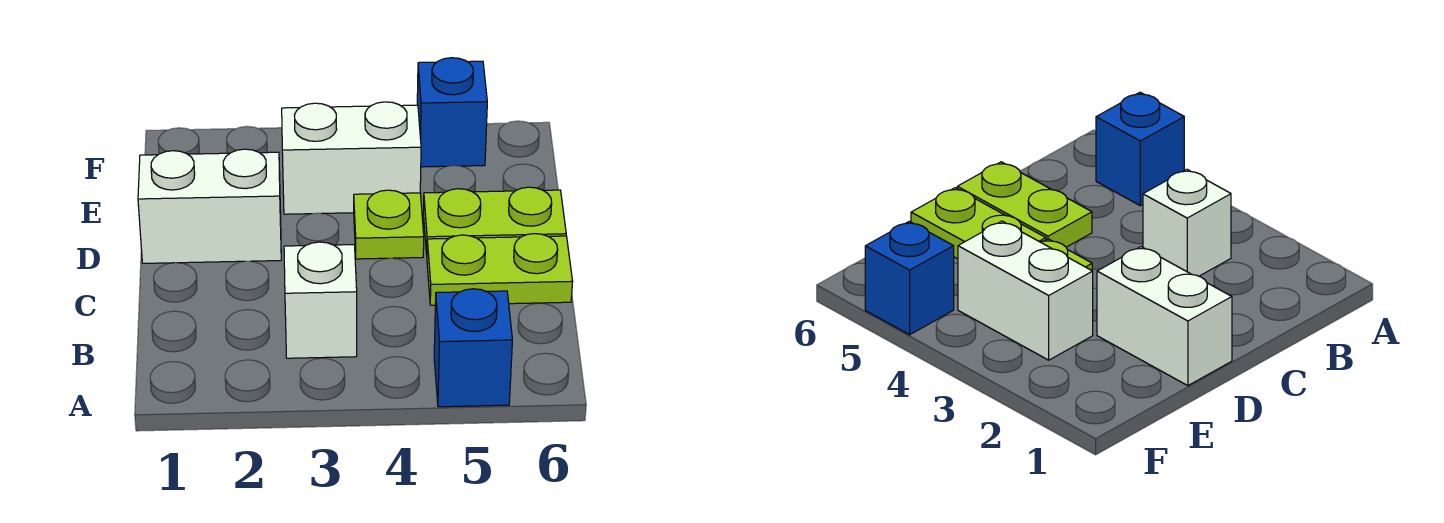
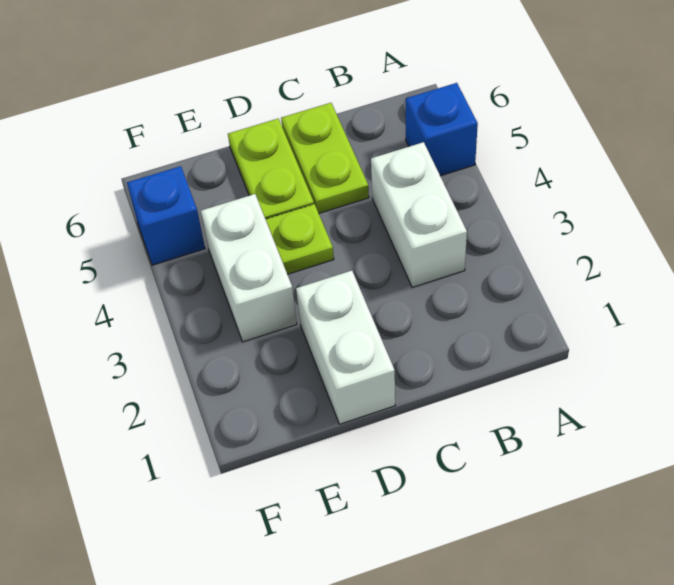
white brick B3 level 1 -> white brick B3:B4 level 1

